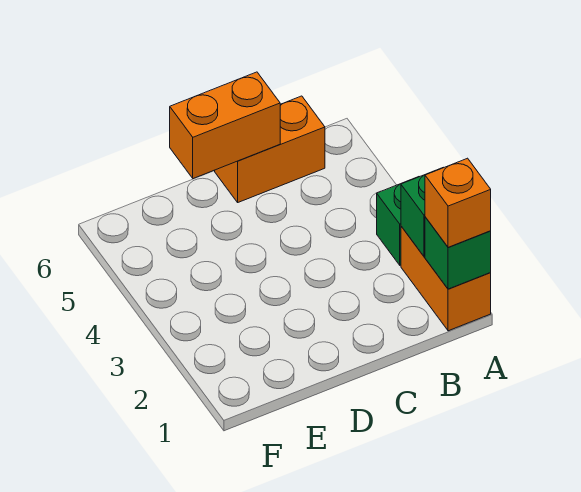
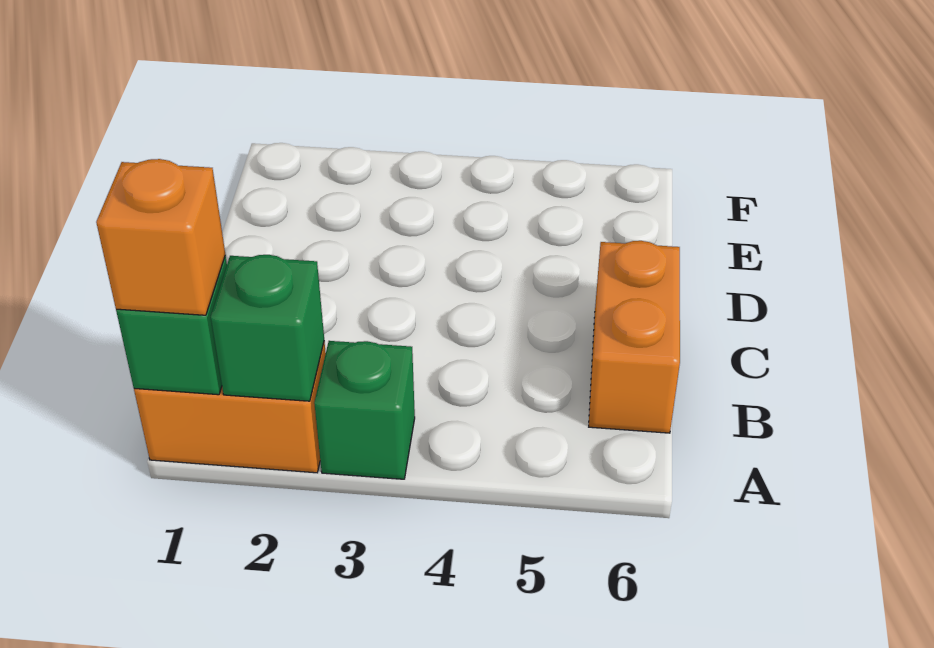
orange brick C6:D6 level 2 -> none

